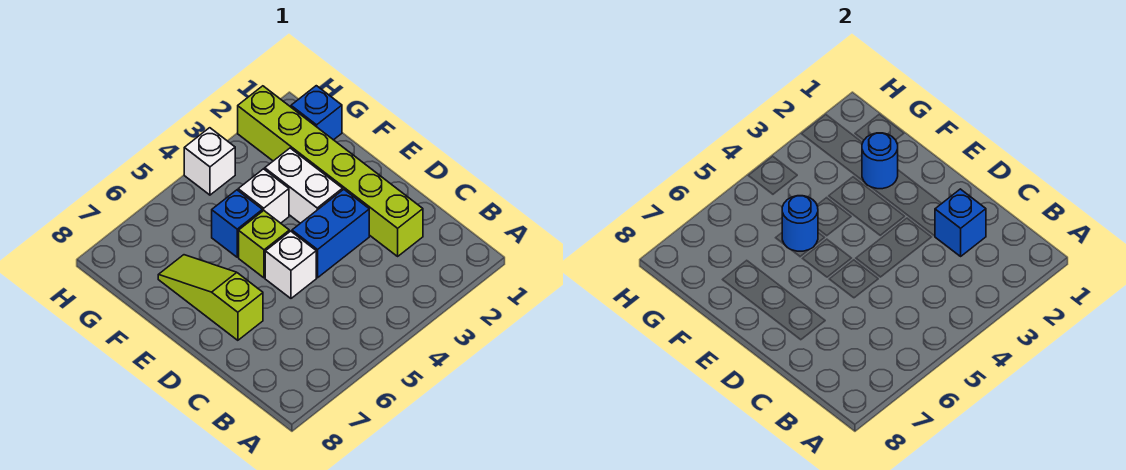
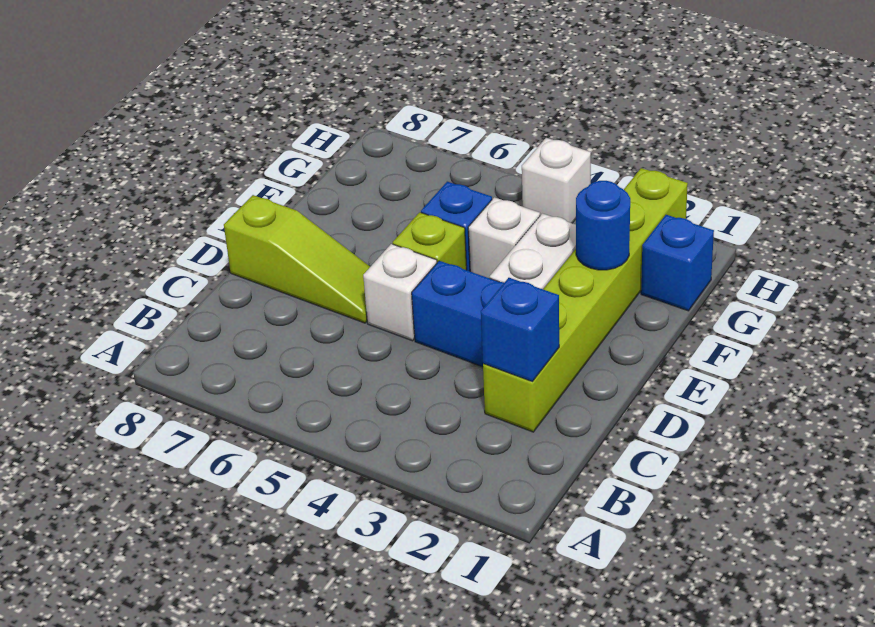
lime slope D7:F7 level 1 top D -> lime slope D6:D8 level 1 top 8
blue round brick F5 level 2 -> none

